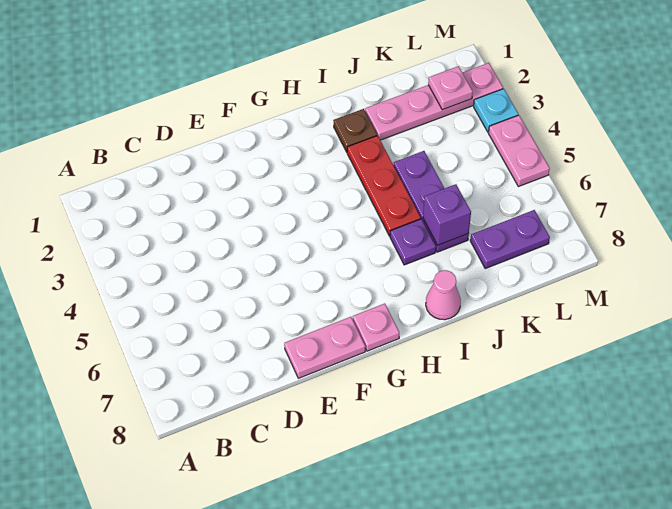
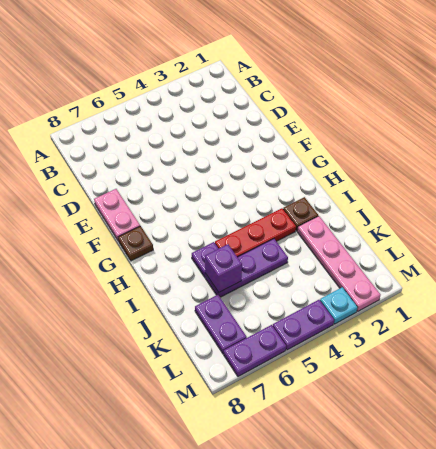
pink plate G8 level 1 -> brown plate G8 level 1
pink cone I8 level 1 -> none
pink plate L2 level 2 -> none
pink plate M4:M5 level 1 -> purple plate M4:M5 level 1
none -> purple plate M6:M7 level 1

